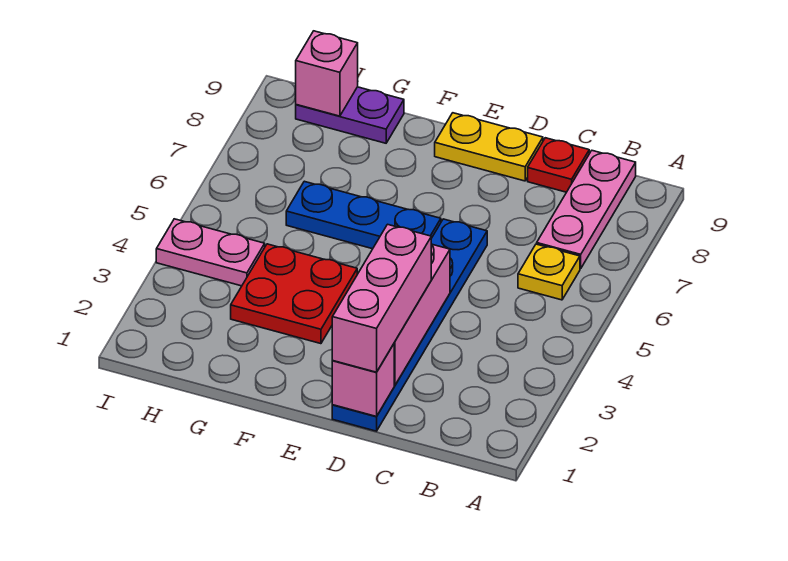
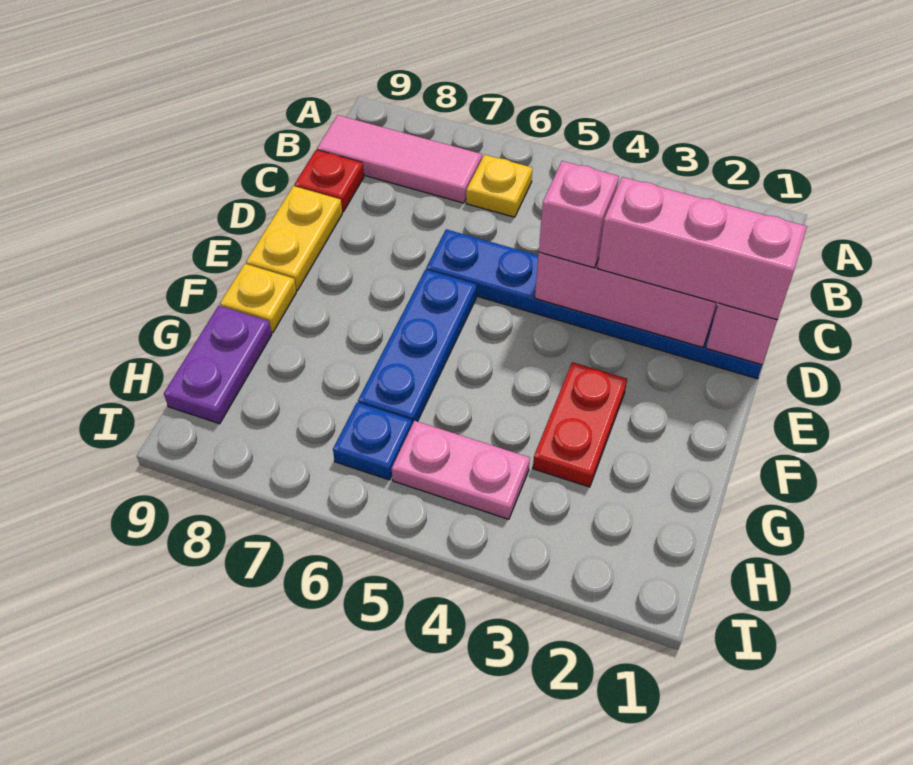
pink plate B7:B9 level 1 -> pink tile B7:B9 level 1
red plate F3:G4 level 1 -> red plate F3:G3 level 1
none -> yellow plate F9 level 1
pink plate H4:I4 level 1 -> pink plate H4:H5 level 1
none -> blue plate H6 level 1
pink brick H9 level 2 -> pink brick D4 level 3

